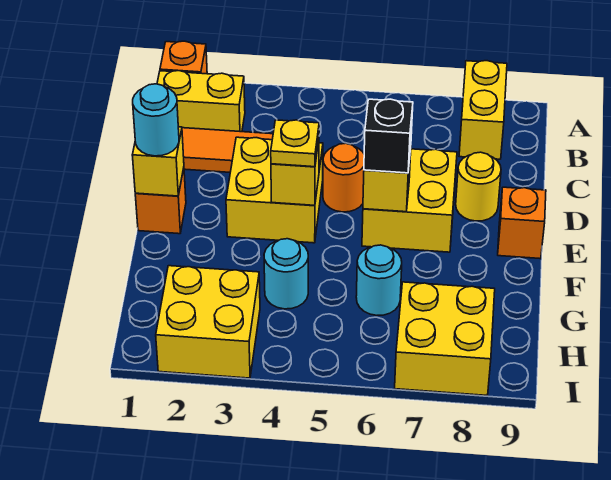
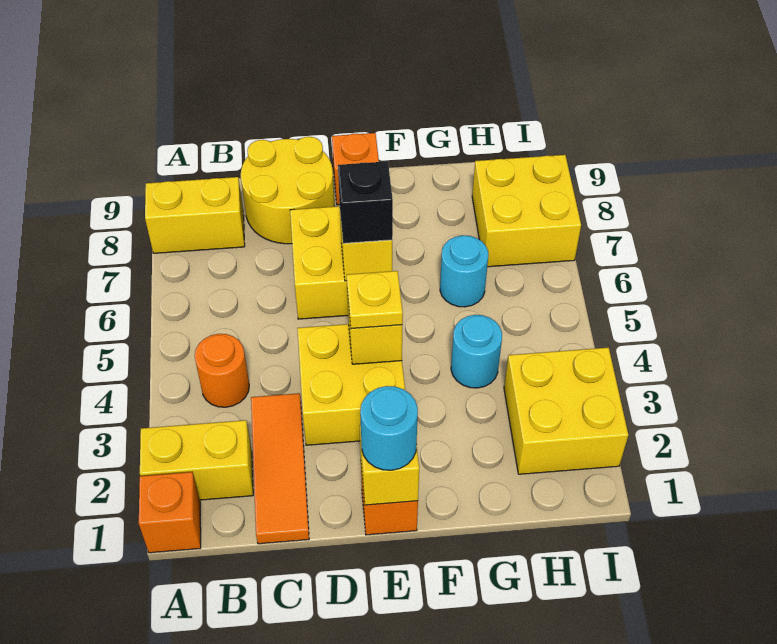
yellow brick B1:B2 level 1 -> yellow brick A2:B2 level 1
orange round brick D5 level 1 -> orange round brick B4 level 1
yellow round brick D8 level 1 -> yellow round brick C8:D9 level 1

